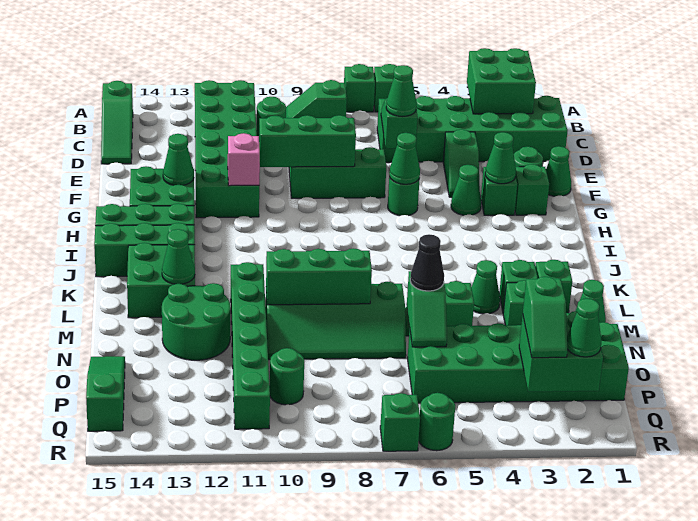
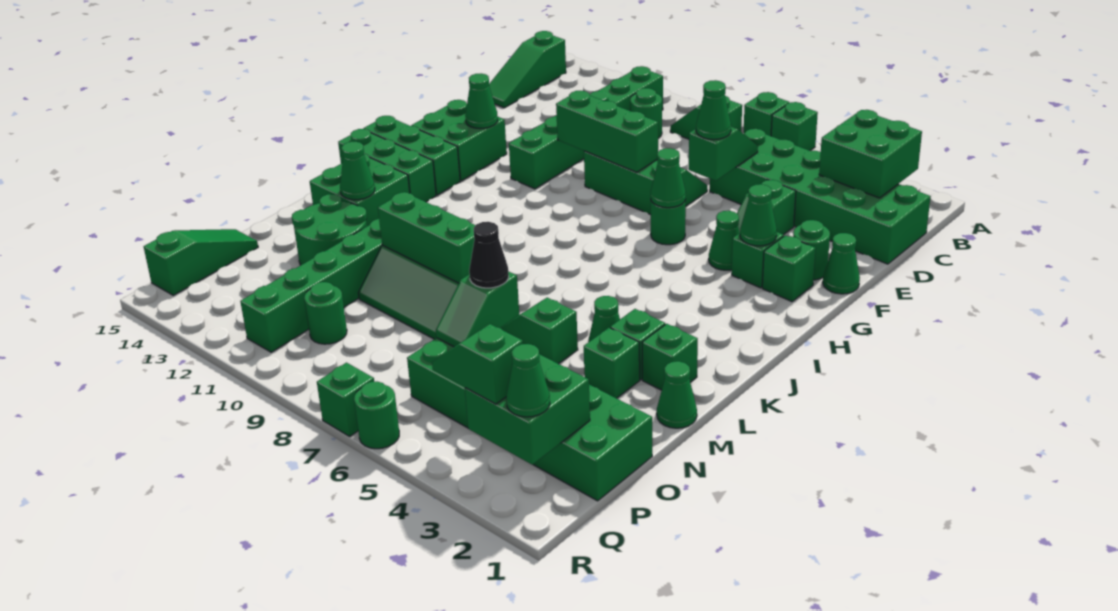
green brick B11:G12 level 1 -> green brick B11:G11 level 1
pink brick G11 level 2 -> none
green slope P3:Q3 level 3 top P -> green slope Q3:Q4 level 3 top 3

